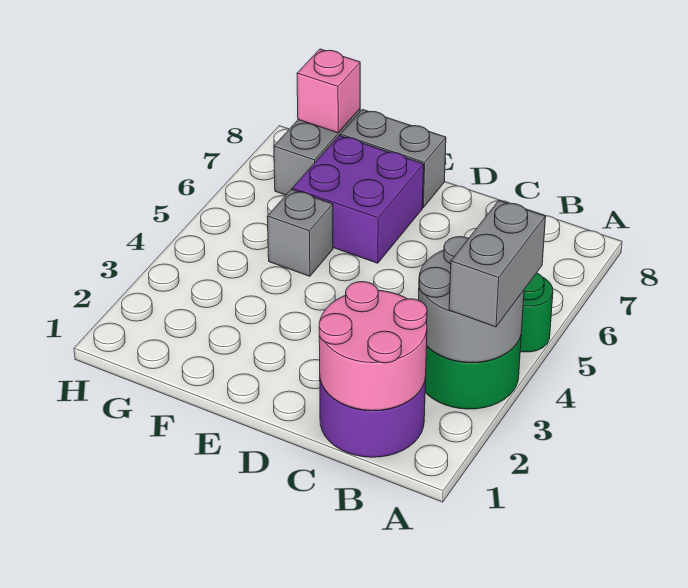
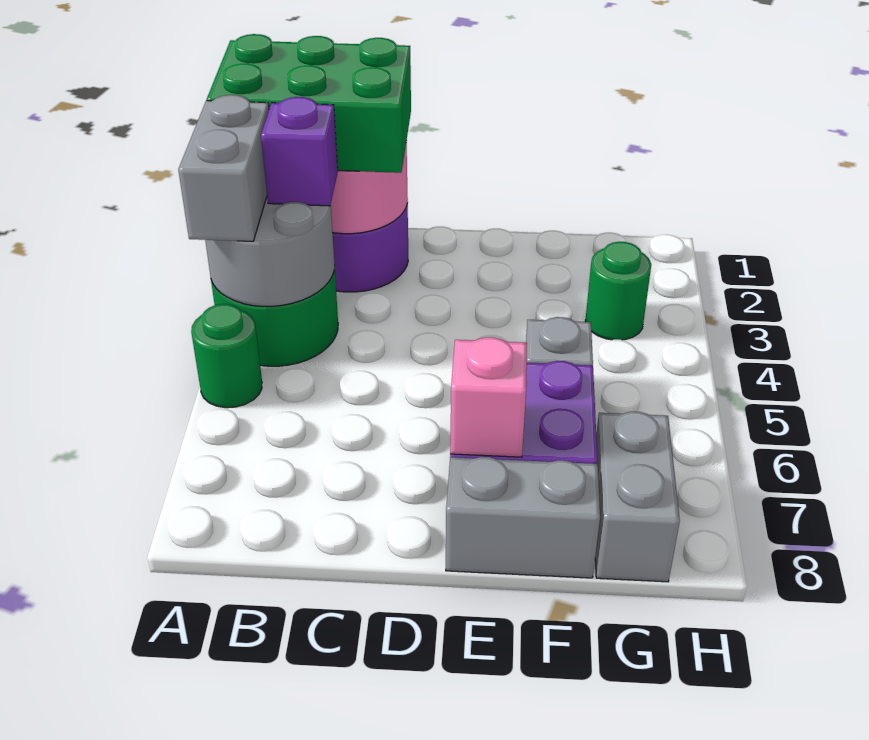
none -> green brick A1:C2 level 3
none -> purple brick B3 level 3
none -> green round brick G3 level 1
pink brick G8 level 2 -> pink brick E7 level 2

